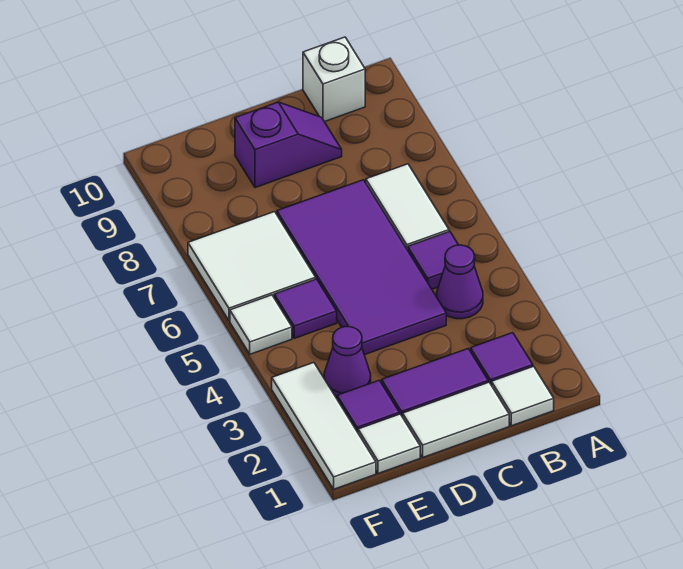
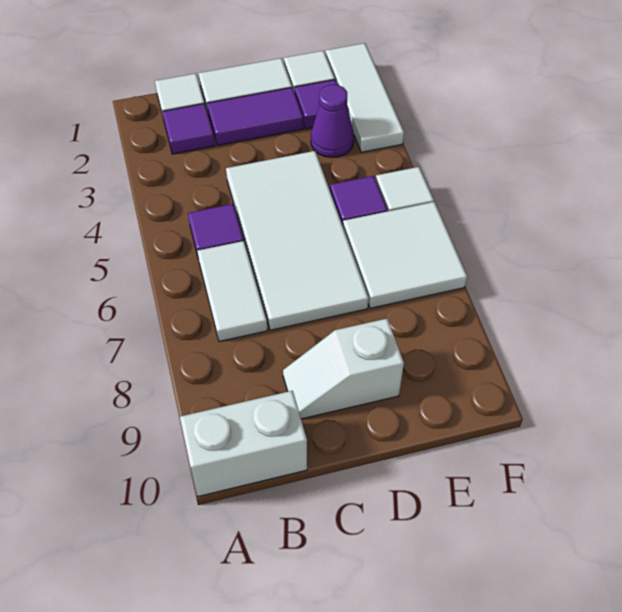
purple cone B4 level 1 -> none
white brick B10 level 1 -> white brick A10:B10 level 1
purple tile C4:D7 level 1 -> white tile C4:D7 level 1
purple slope C9:D9 level 1 top D -> white slope C9:D9 level 1 top D

